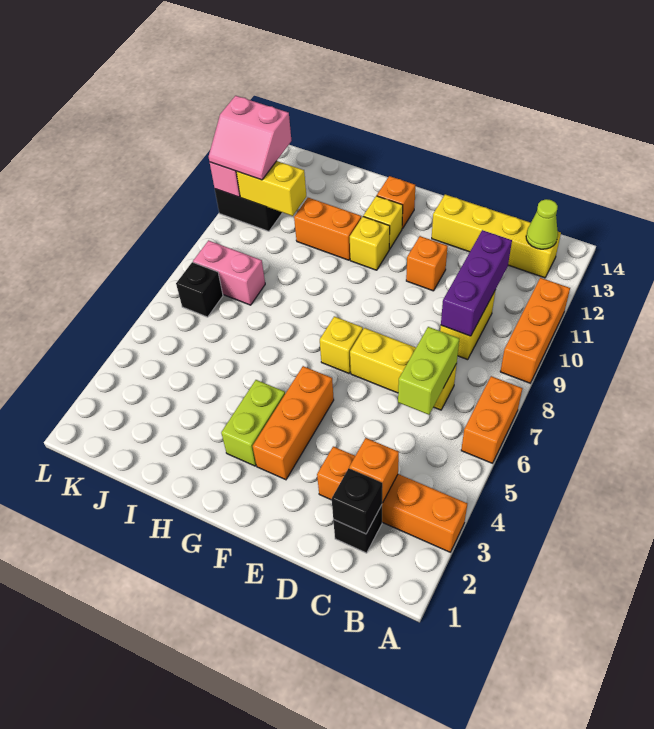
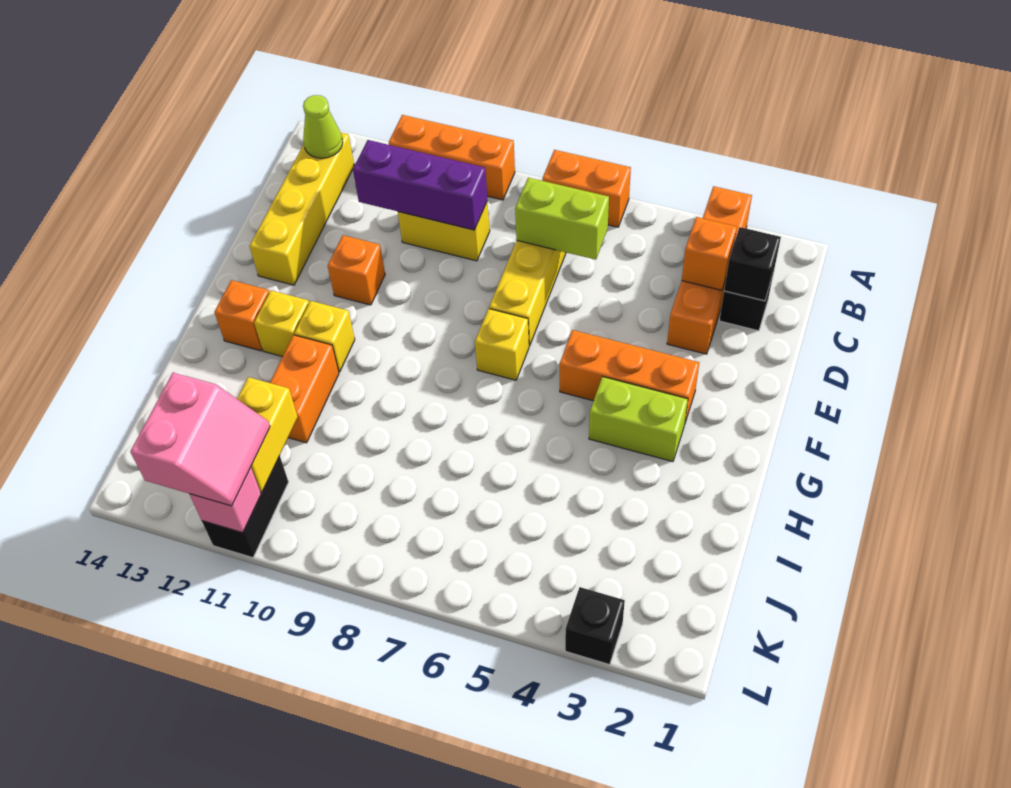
pink brick J8:K8 level 1 -> none
black brick K7 level 1 -> black brick L3 level 1

